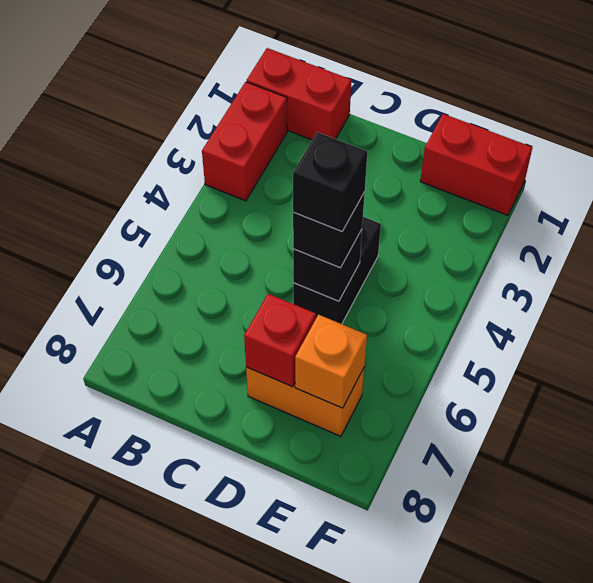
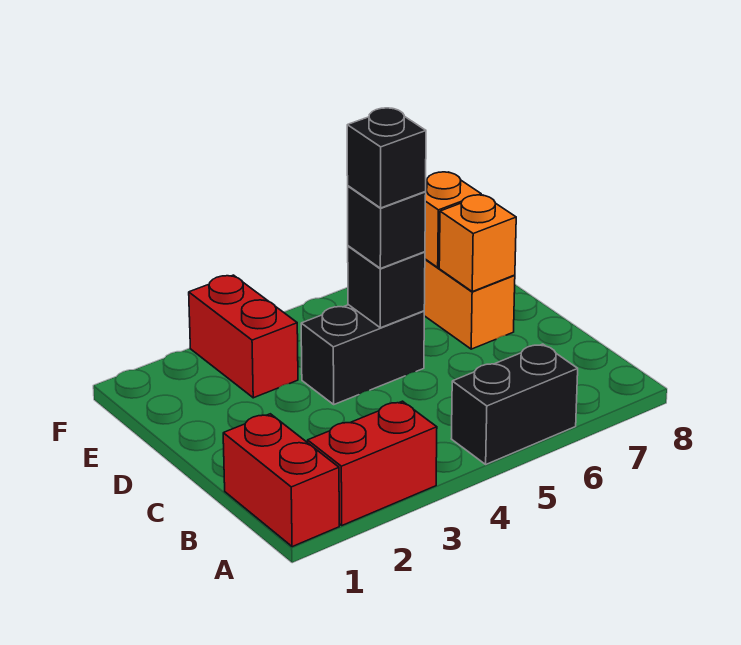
none -> black brick A5:A6 level 1
red brick D7 level 2 -> orange brick D7 level 2
red brick E1:F1 level 1 -> red brick E3:F3 level 1

